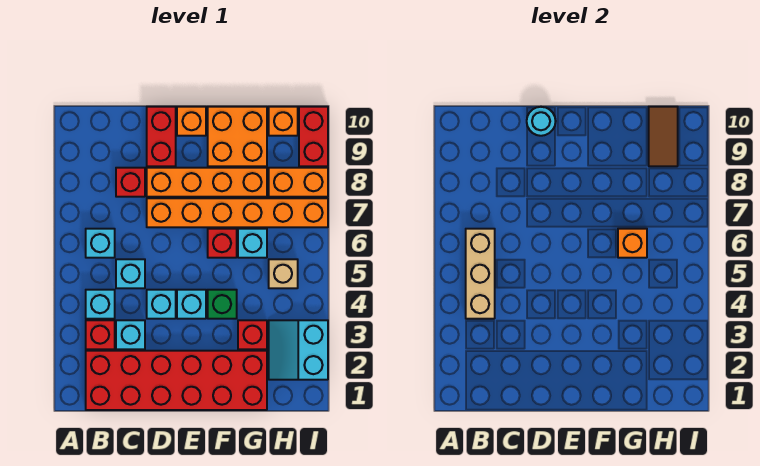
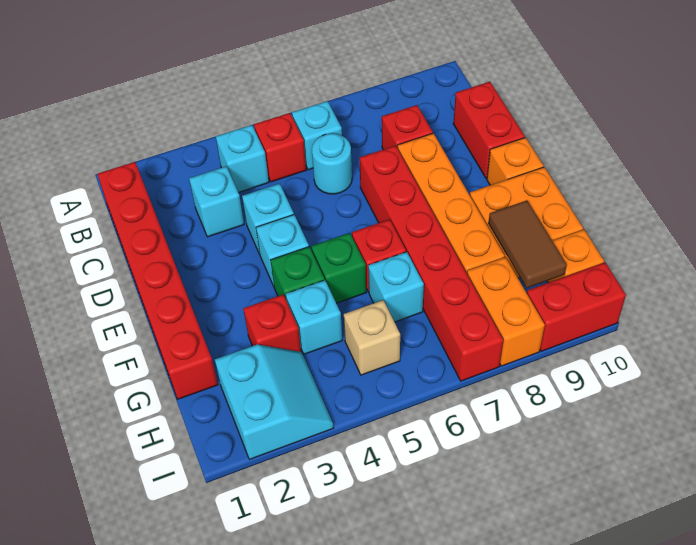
red brick B1:G2 level 1 -> red brick B1:G1 level 1
red brick B3 level 1 -> red brick B5 level 1
tan brick B4:B6 level 2 -> none
cyan brick C5 level 1 -> cyan brick G4 level 1
orange brick D7:I7 level 1 -> red brick D7:I7 level 1
red brick D9:D10 level 1 -> red brick C10:D10 level 1
cyan round brick D10 level 2 -> cyan round brick C6 level 1
none -> green brick F5 level 1
orange brick G6 level 2 -> none
cyan slope H2:I3 level 1 top I -> cyan slope H2:I3 level 1 top 2
brown tile H9:H10 level 2 -> brown tile G9:H9 level 2

